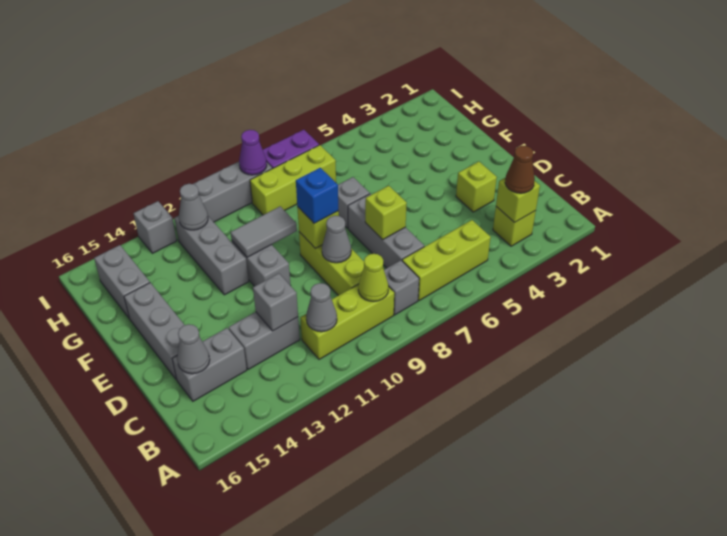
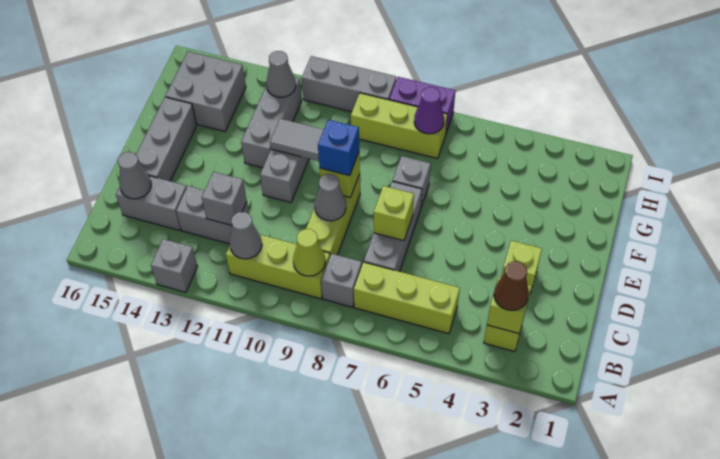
grey brick G15:H15 level 1 -> grey brick G14:H15 level 1
purple cone I9 level 2 -> purple cone H7 level 2
grey brick I13 level 1 -> grey brick A13 level 1

